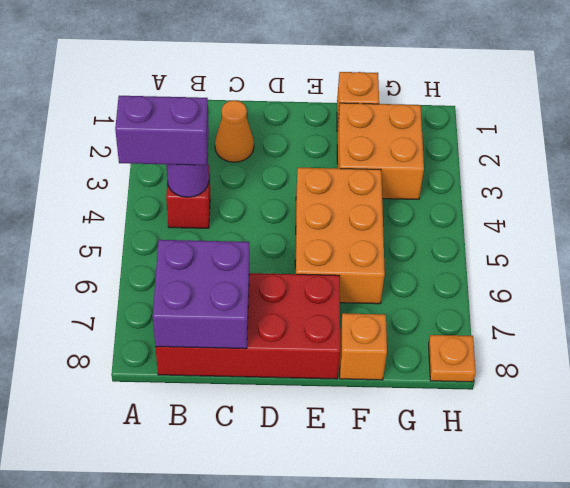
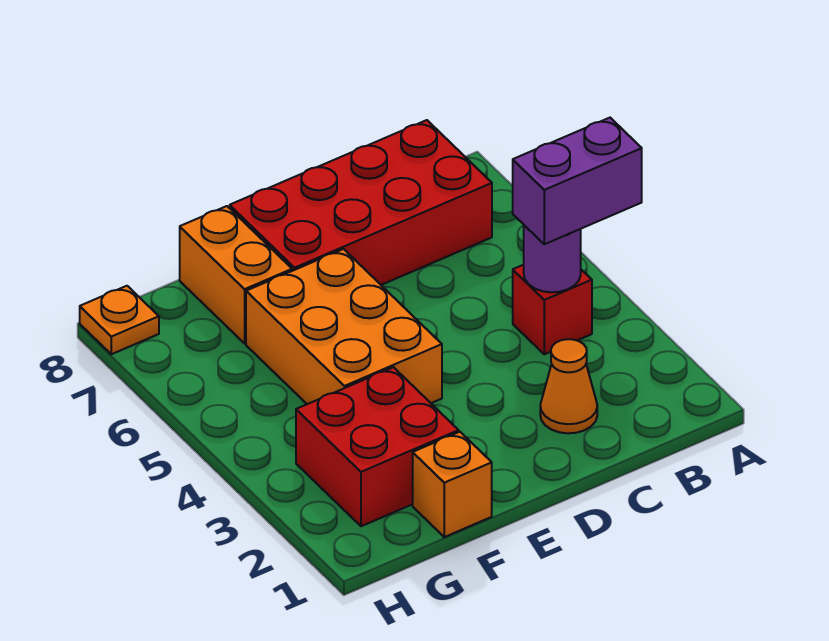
purple brick B7:C8 level 2 -> none
orange brick F2:G3 level 1 -> red brick F2:G3 level 1
orange brick F8 level 1 -> orange brick F7:F8 level 1

